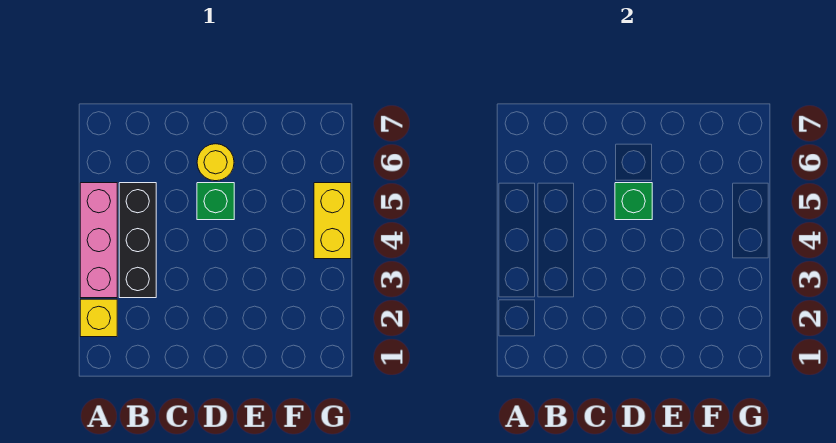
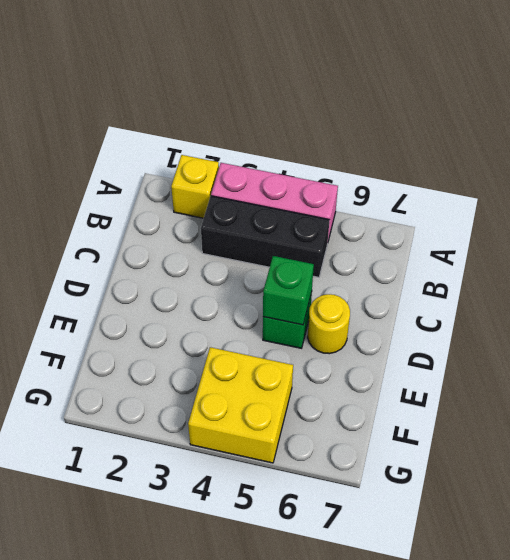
yellow brick G4:G5 level 1 -> yellow brick F4:G5 level 1

